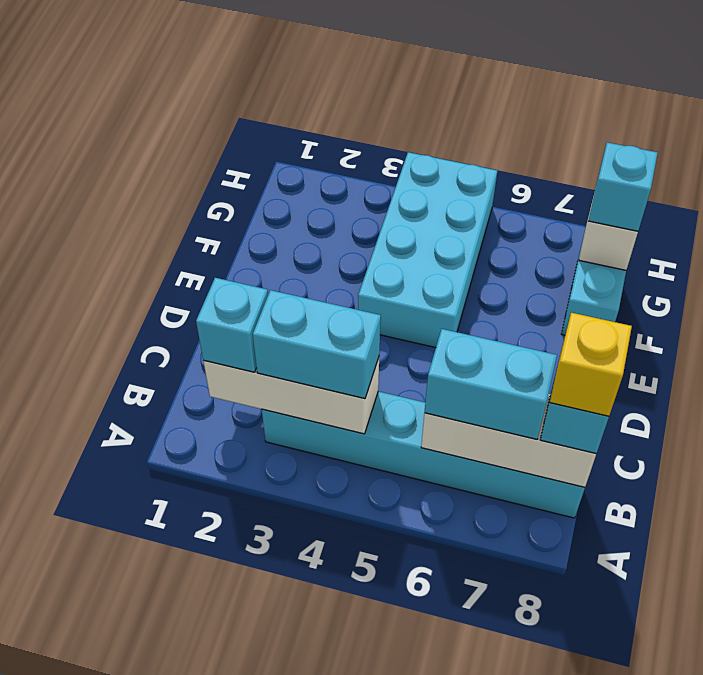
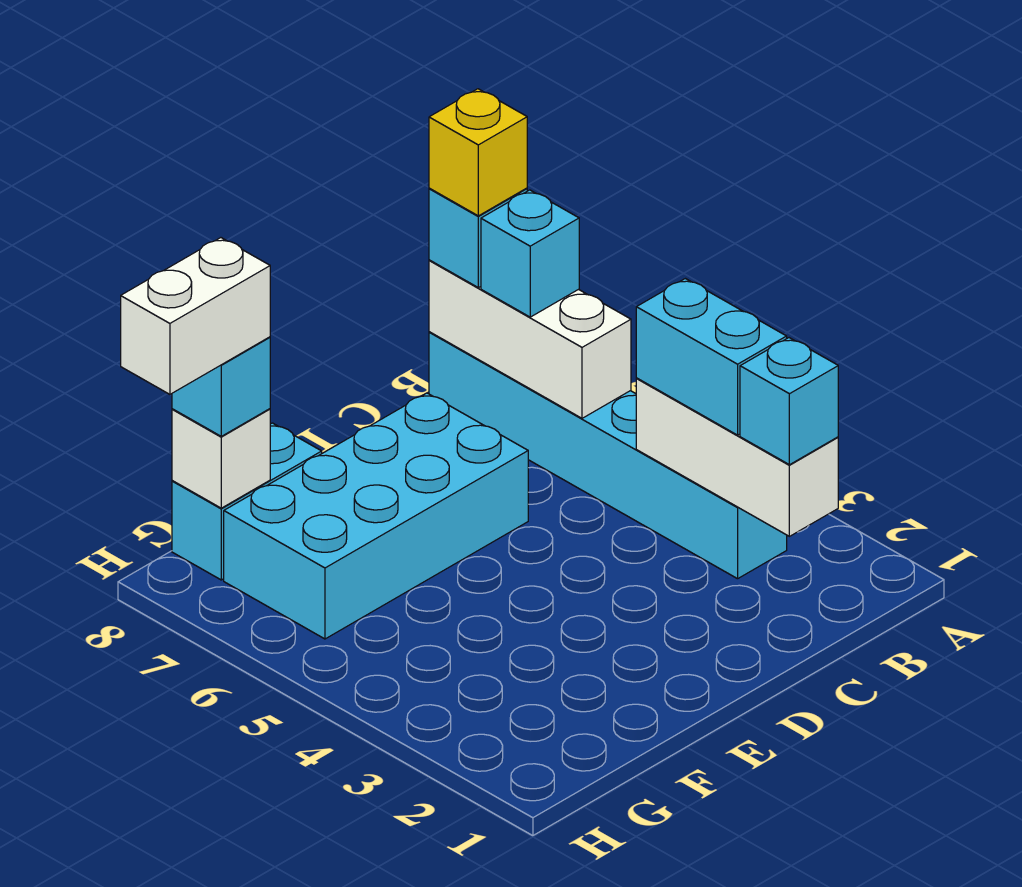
cyan brick B6:B7 level 3 -> cyan brick B7 level 3
cyan brick E4:H5 level 1 -> cyan brick D6:G7 level 1
none -> white brick G8:H8 level 4

